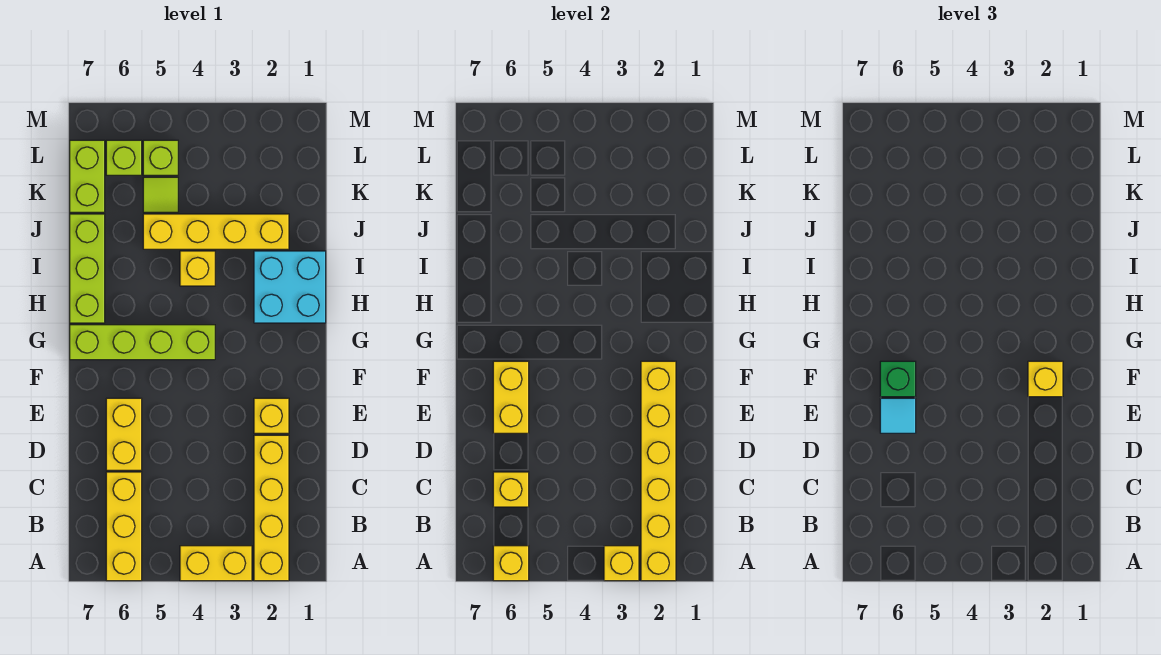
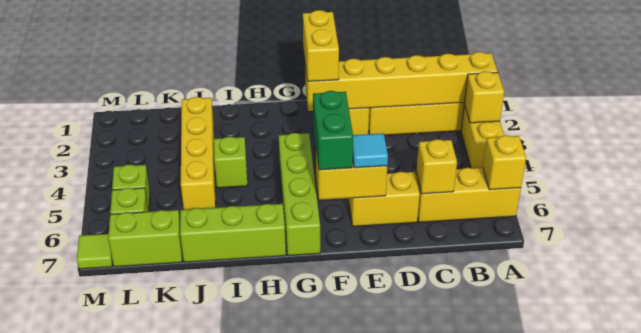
yellow brick F2 level 3 -> yellow brick F1:F2 level 3
green brick F6 level 3 -> green brick F5:F6 level 3
cyan brick H1:I2 level 1 -> none
yellow brick I4 level 1 -> lime brick I4 level 1
lime tile K5 level 1 -> lime tile M7 level 1

